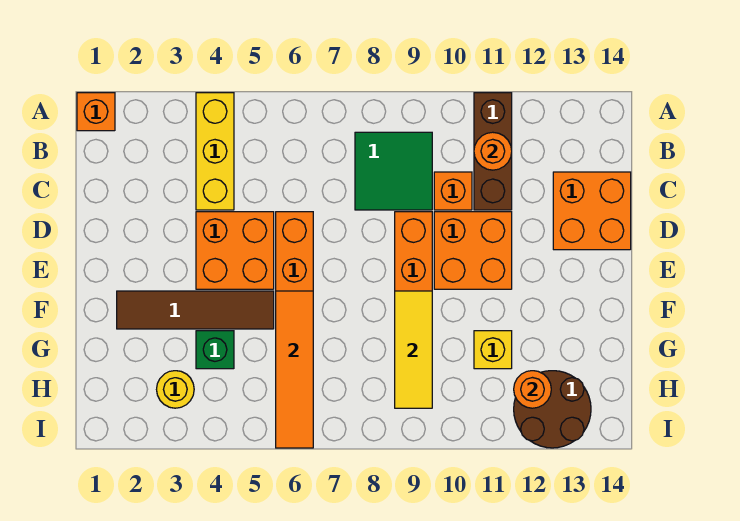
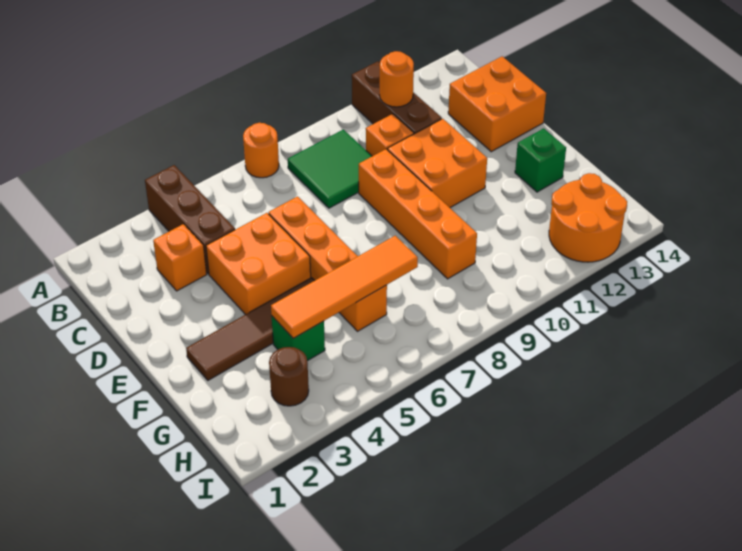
orange brick A1 level 1 -> orange brick C3 level 1
yellow brick A4:C4 level 1 -> brown brick A4:C4 level 1
orange tile F6:I6 level 2 -> orange tile G4:G7 level 2
yellow tile F9:H9 level 2 -> none
none -> green brick F13 level 1
yellow brick G11 level 1 -> none
yellow round brick H3 level 1 -> brown round brick H3 level 1
brown round brick H12:I13 level 1 -> orange round brick H12:I13 level 1
orange round brick H12 level 2 -> orange round brick A7 level 1

